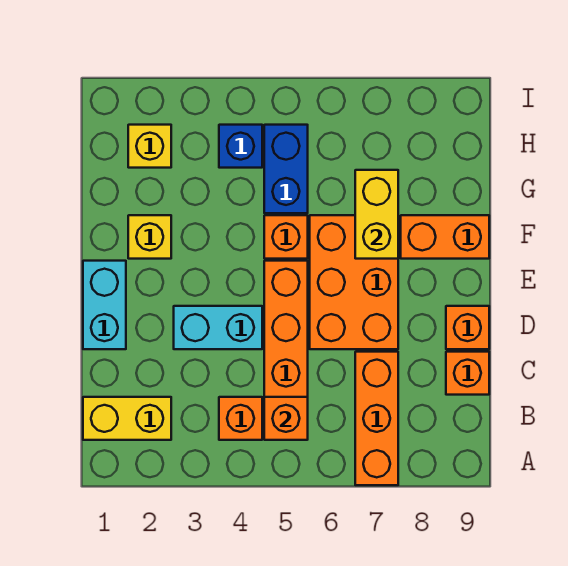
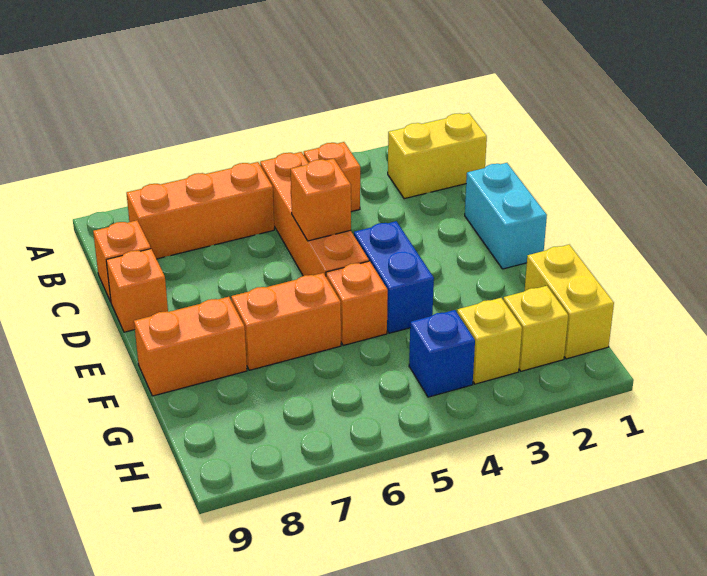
orange brick A7:C7 level 1 -> orange brick B6:B8 level 1
orange brick B5 level 2 -> orange brick D5 level 2
cyan brick D3:D4 level 1 -> none
orange brick D6:F7 level 1 -> orange brick F6:F7 level 1
yellow brick F2 level 1 -> yellow brick H3 level 1
yellow brick F7:G7 level 2 -> yellow brick G1:H1 level 1
blue brick G5:H5 level 1 -> blue brick E4:F4 level 1

